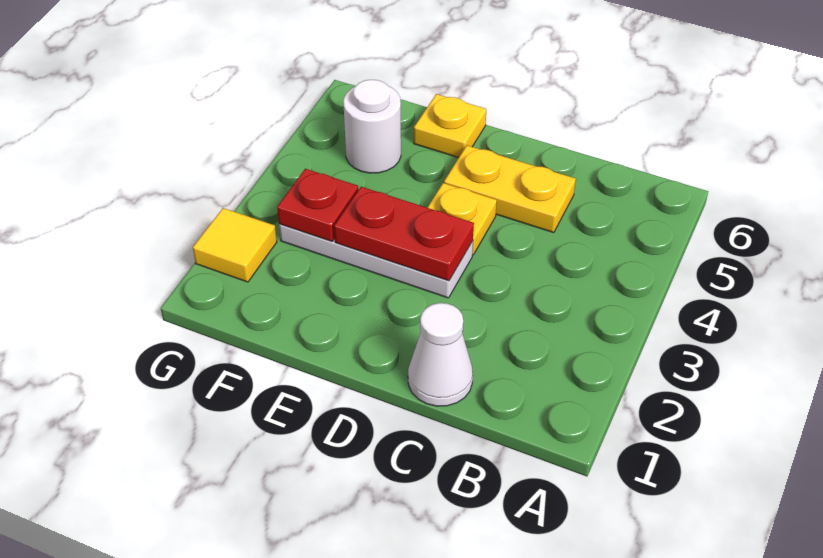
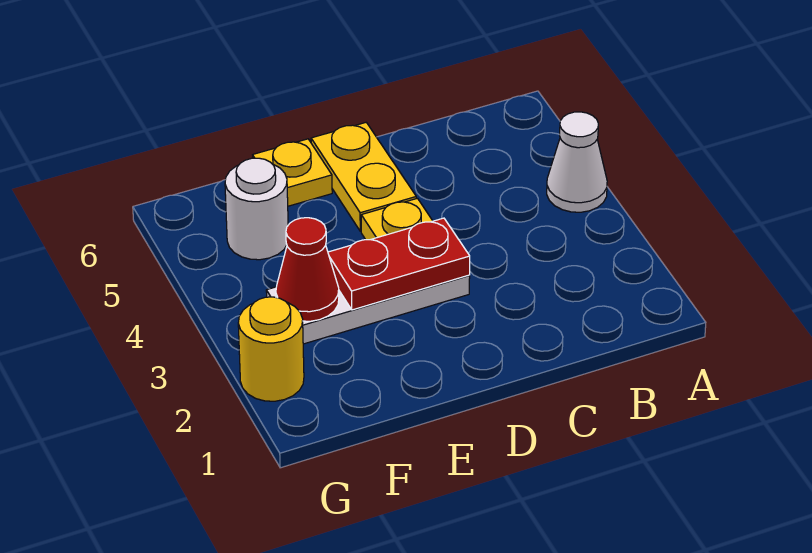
white cone C1 level 1 -> white cone A4 level 1
yellow plate C5:D5 level 1 -> yellow plate D5:D6 level 1
red plate F3 level 2 -> red cone F3 level 2
yellow tile G2 level 1 -> yellow round brick G2 level 1

